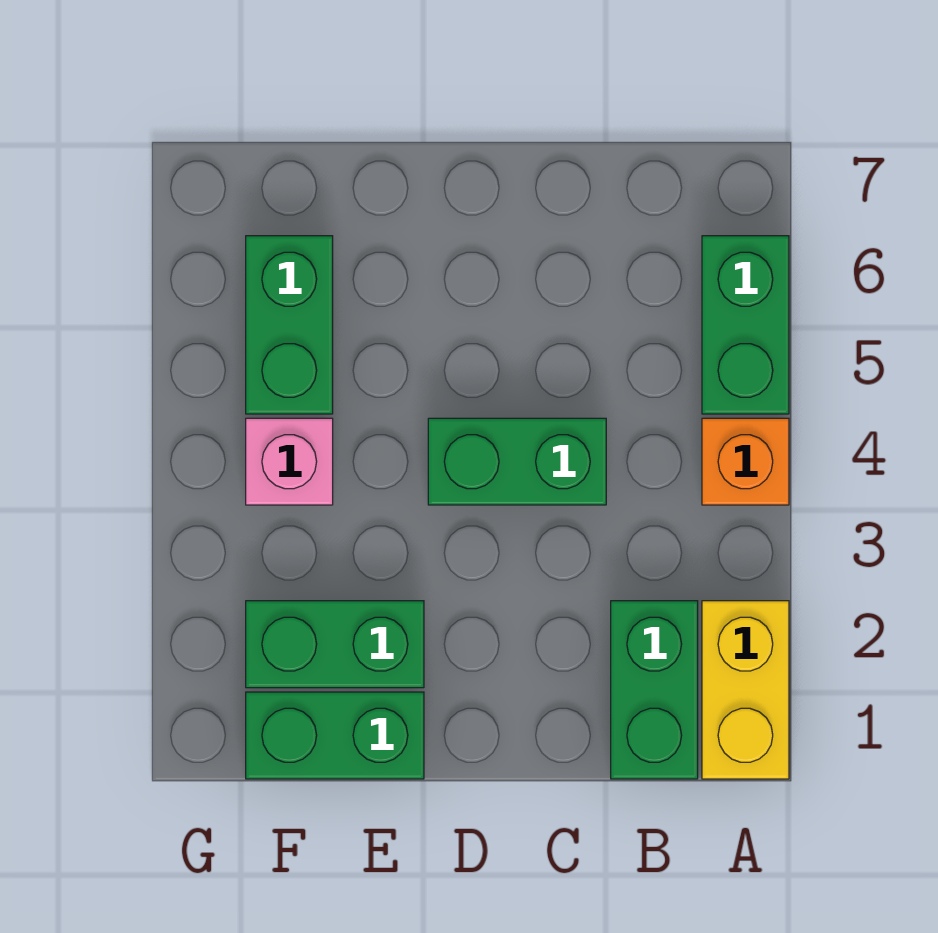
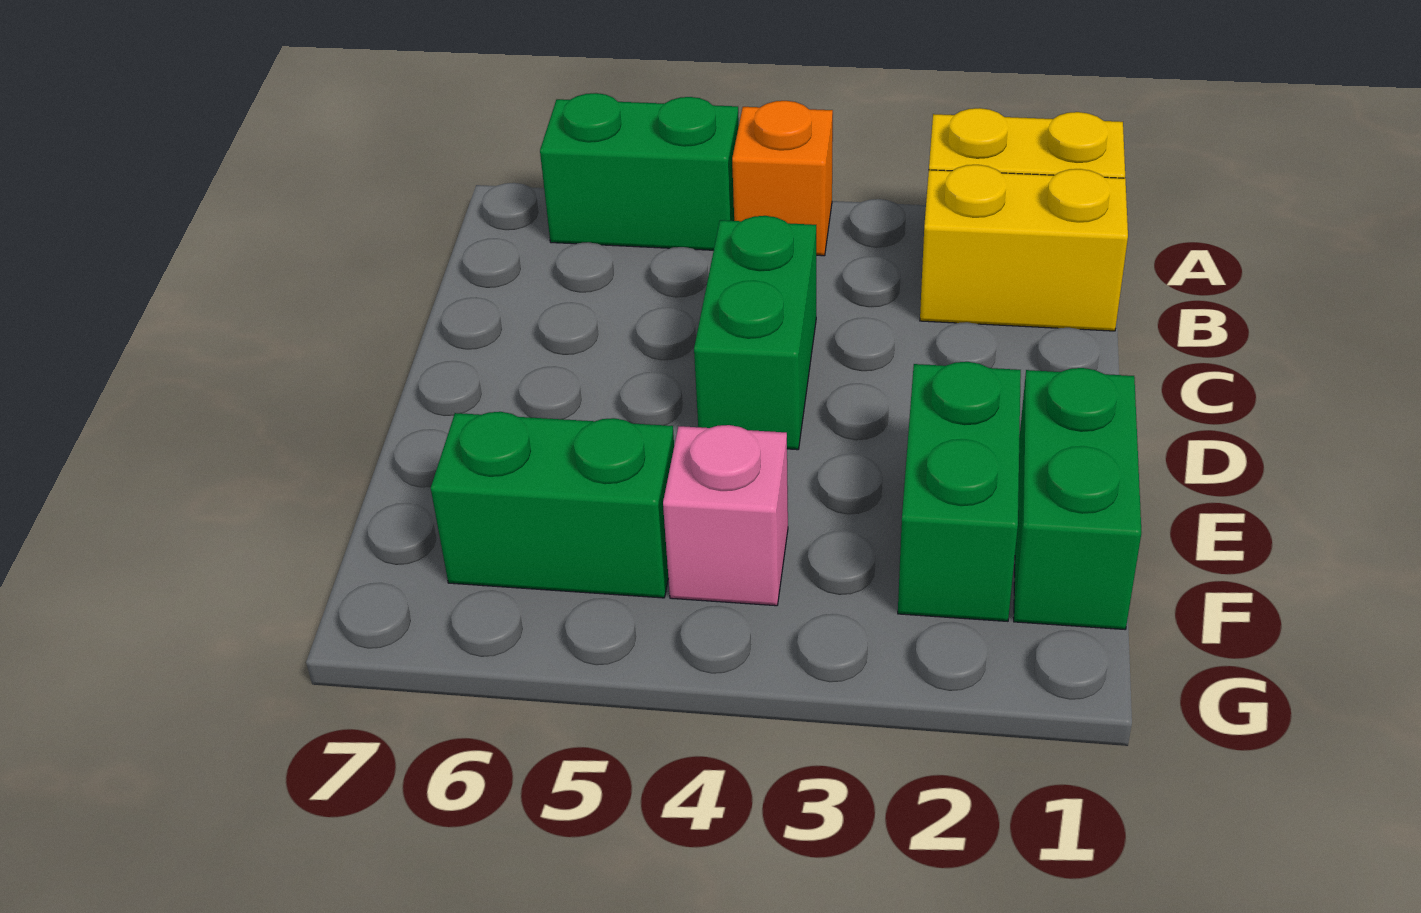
green brick B1:B2 level 1 -> yellow brick B1:B2 level 1

